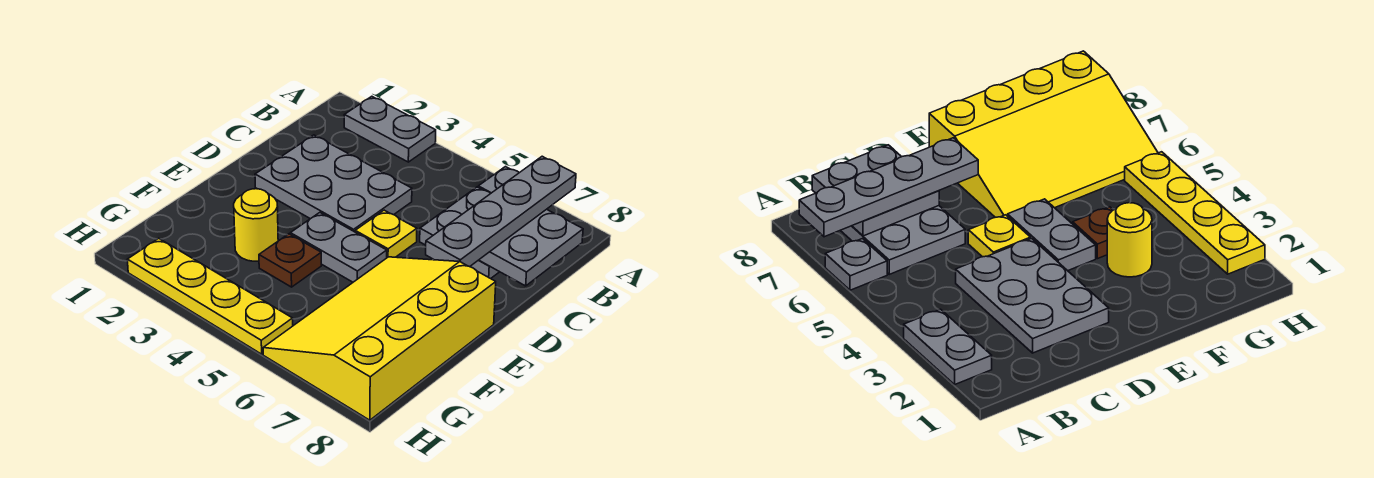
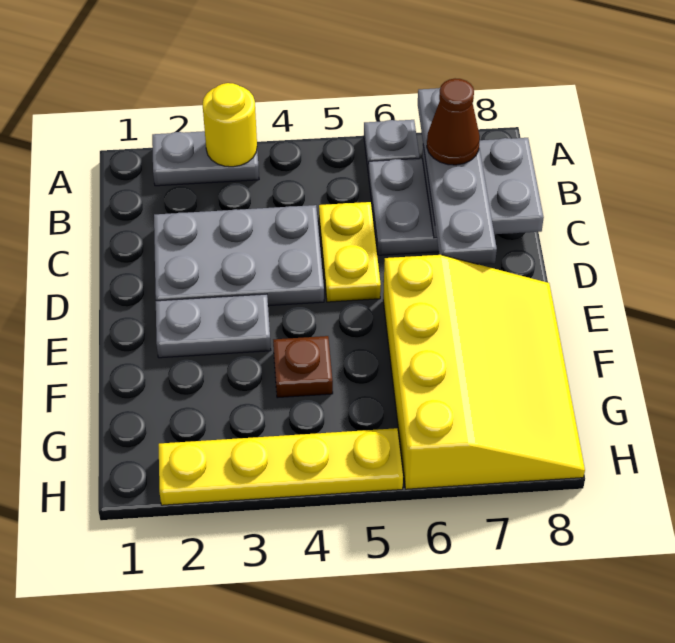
none -> brown cone B7 level 4
yellow plate D5 level 1 -> yellow plate C5:D5 level 1
grey plate E4:E5 level 1 -> grey plate E2:E3 level 1
yellow slope E6:H8 level 1 top 8 -> yellow slope E6:H8 level 1 top 6
yellow round brick F3 level 1 -> yellow round brick A3 level 2

